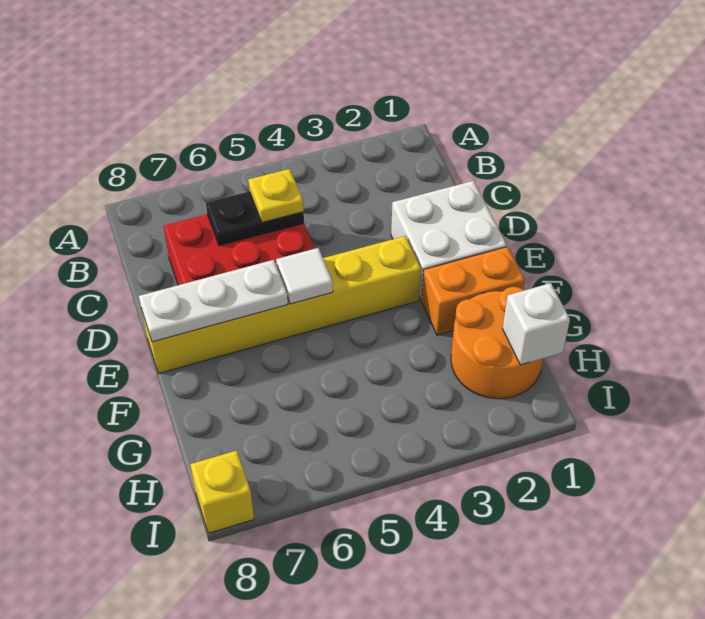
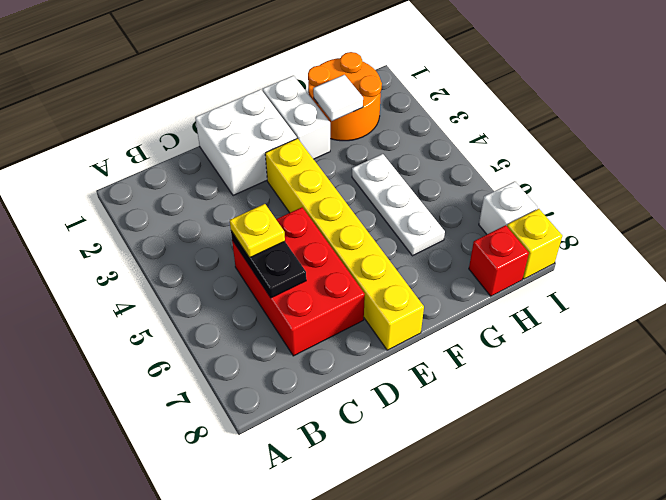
white tile E5 level 2 -> white tile G2 level 2
white plate E6:E8 level 2 -> white plate G4:G6 level 1
orange brick F1:F2 level 1 -> white brick F1:F2 level 1
white brick H1 level 2 -> white brick I7 level 1
none -> red brick H8 level 1

